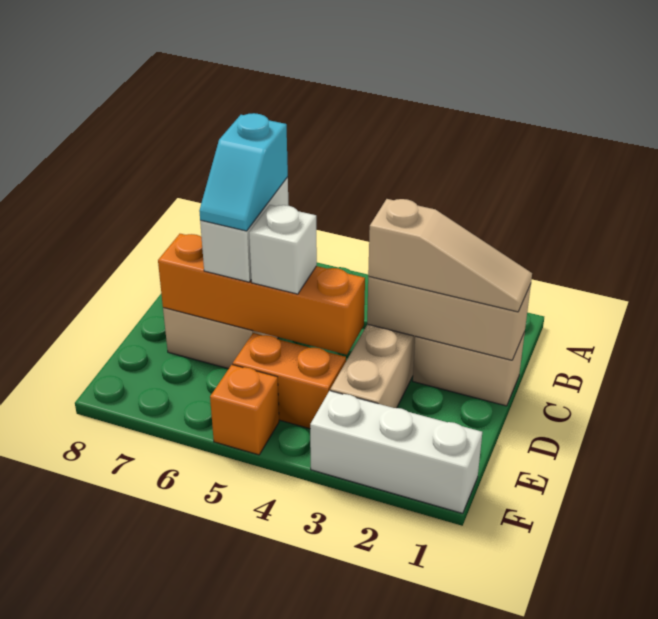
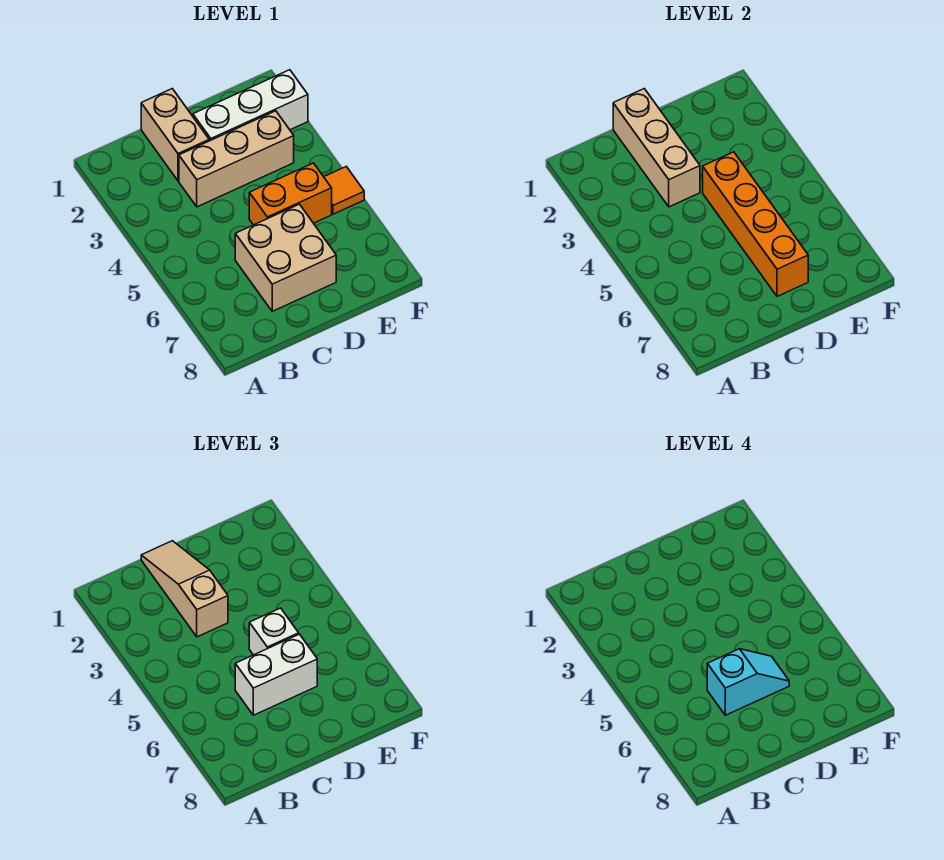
orange brick E4:E5 level 1 -> orange brick D5:E5 level 1
white brick F1:F3 level 1 -> white brick D2:F2 level 1
orange brick F5 level 1 -> orange tile F5 level 1

